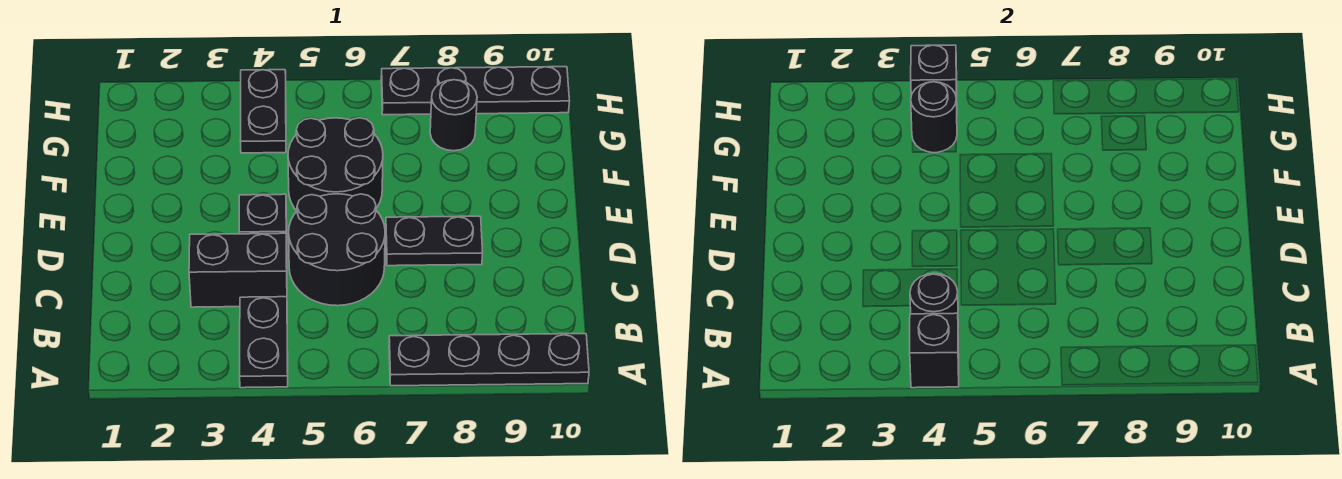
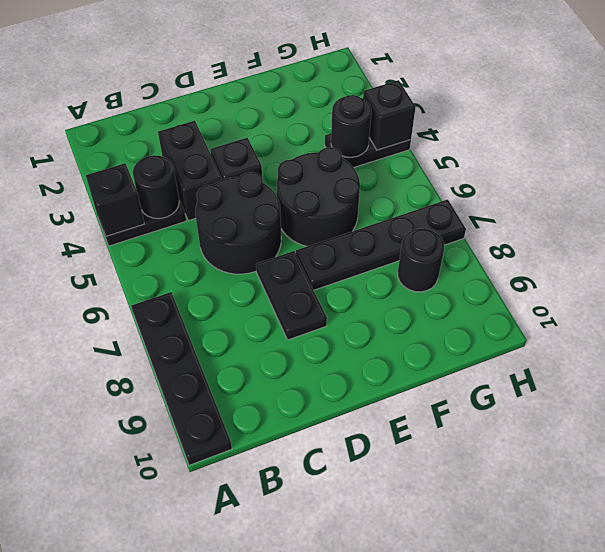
black plate H7:H10 level 1 -> black plate E7:H7 level 1

